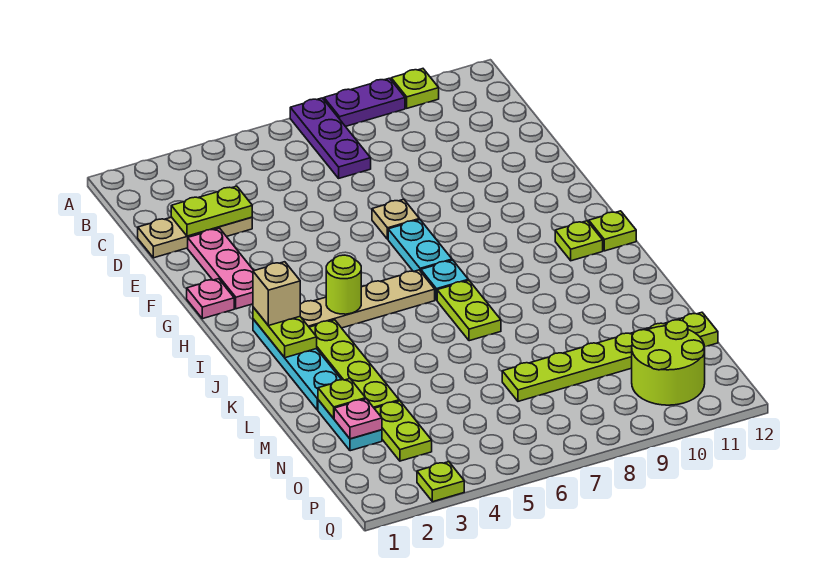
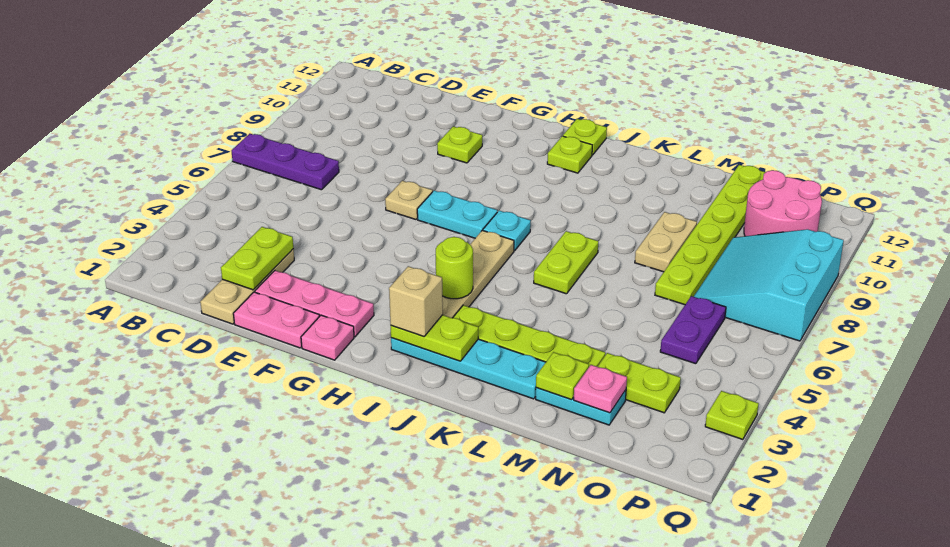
purple plate A8:A9 level 1 -> purple plate O5:O6 level 1
lime plate A10 level 1 -> lime plate F10 level 1
none -> pink plate E1:F1 level 1
lime plate J7:K7 level 1 -> lime plate K6:K7 level 1
none -> tan plate M8:M9 level 1
none -> cyan slope O7:Q9 level 1 top Q
lime round brick O10:P11 level 1 -> pink round brick O10:P11 level 1

